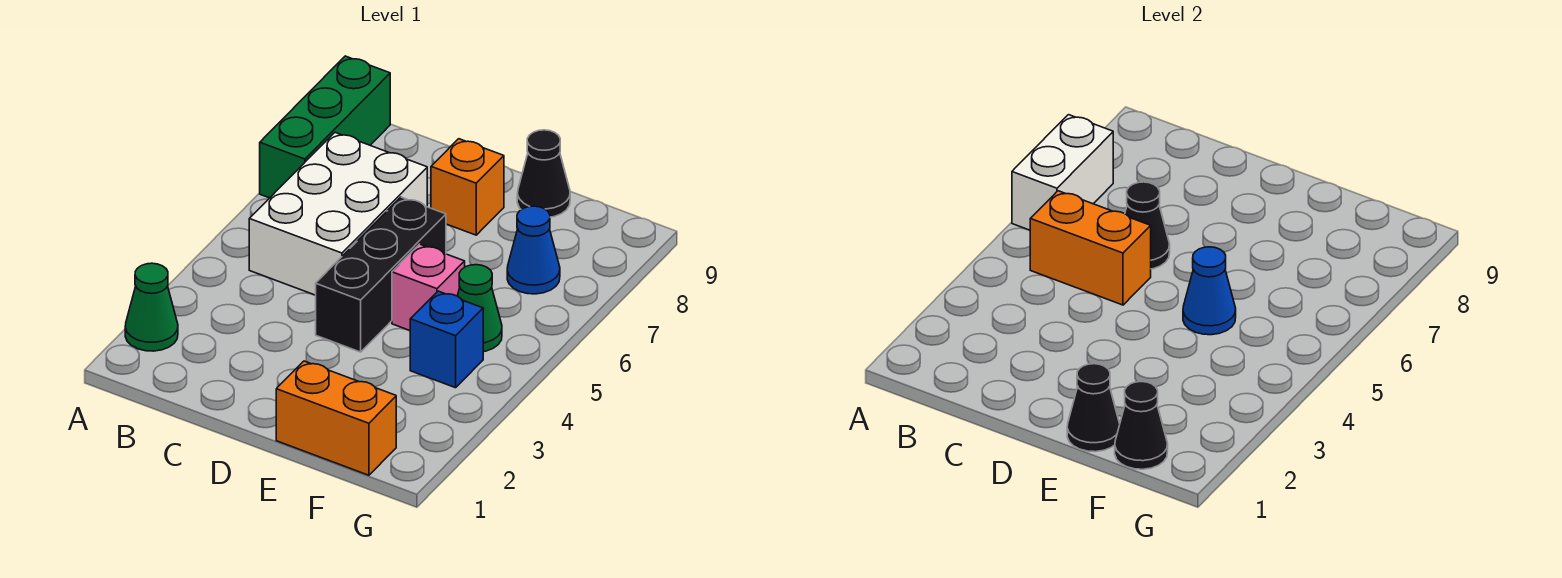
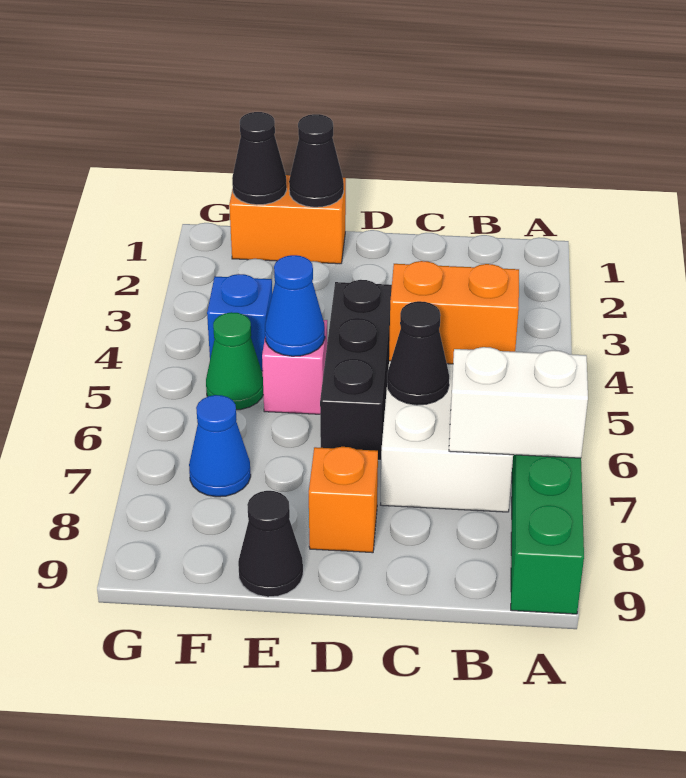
green cone A2 level 1 -> none
white brick A6:A7 level 2 -> white brick A7:B7 level 2

